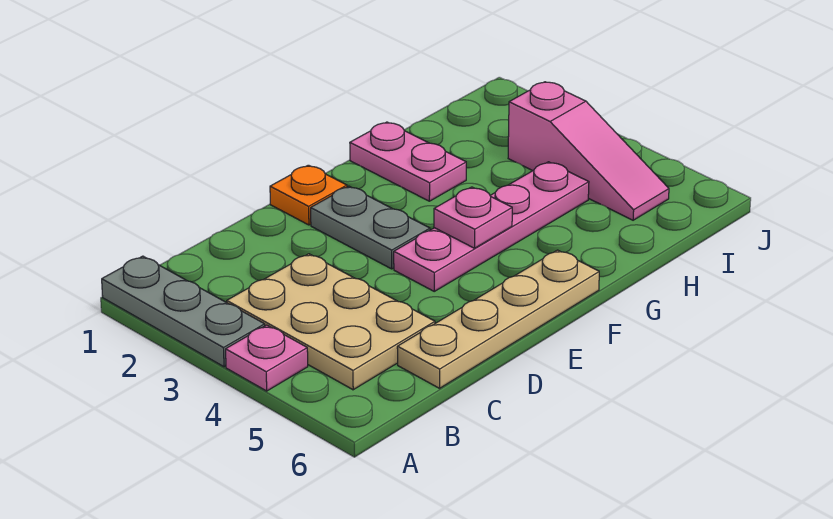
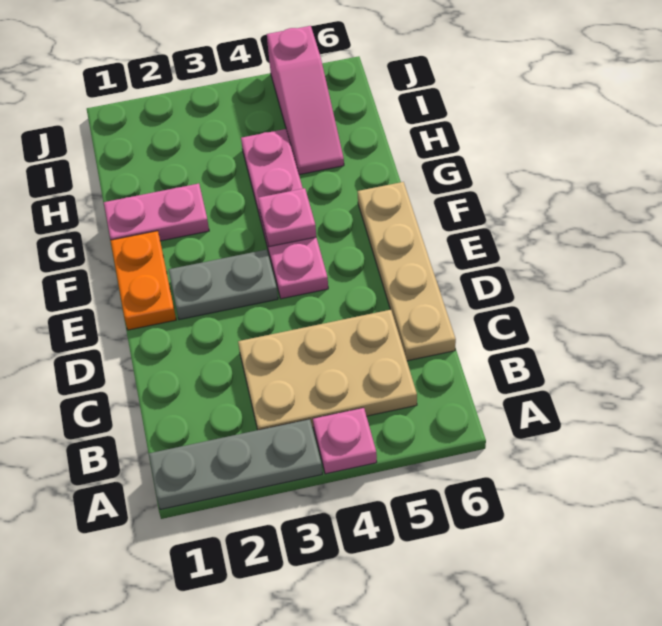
orange plate E1 level 1 -> orange plate E1:F1 level 1
pink slope I3:I5 level 1 top 3 -> pink slope H5:J5 level 1 top J

